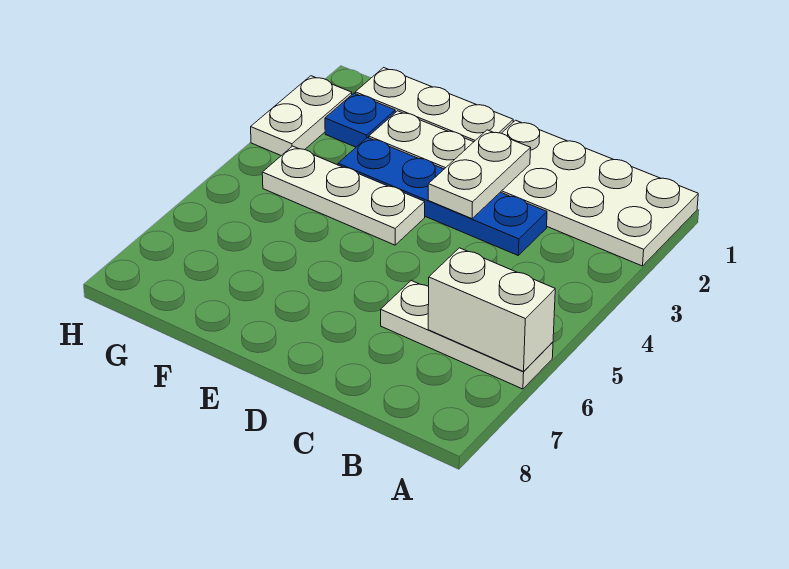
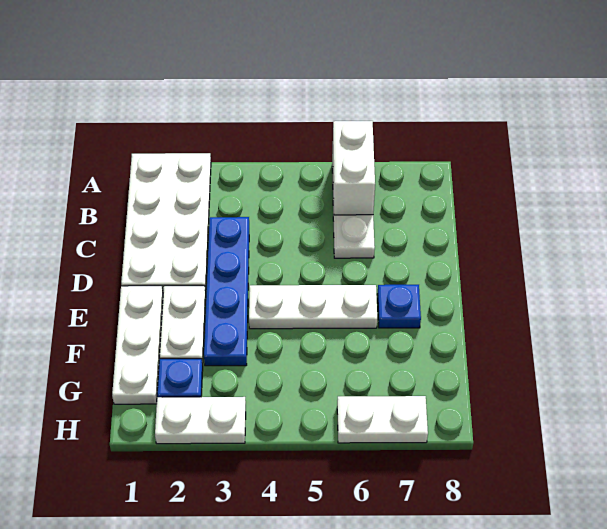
white plate D2:D3 level 2 -> white plate H6:H7 level 1
white plate E4:G4 level 1 -> white plate E4:E6 level 1
none -> blue plate E7 level 1

